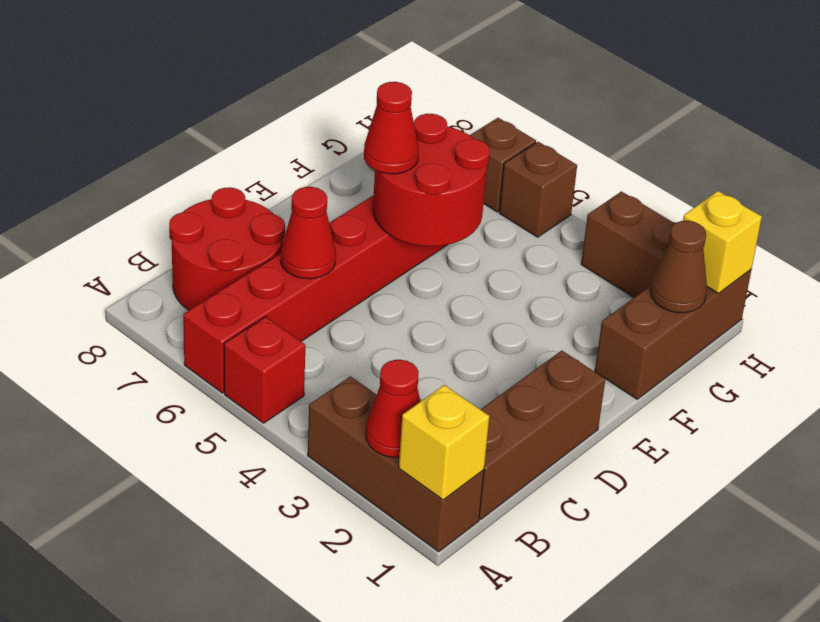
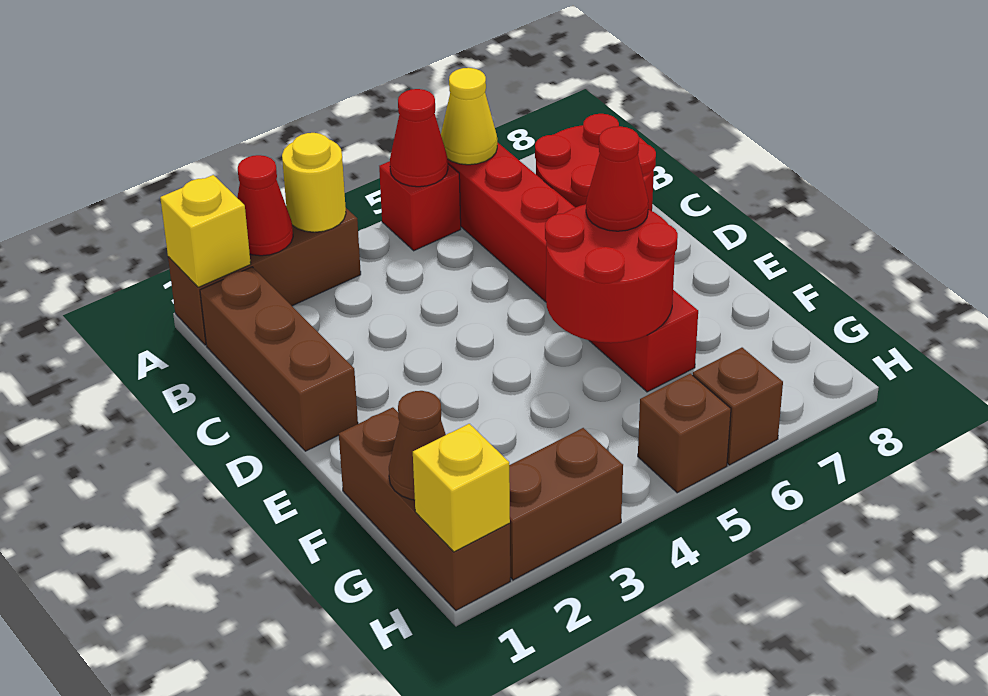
none -> yellow round brick A3 level 2
none -> yellow cone A6 level 2
red cone C6 level 2 -> red cone A5 level 2

